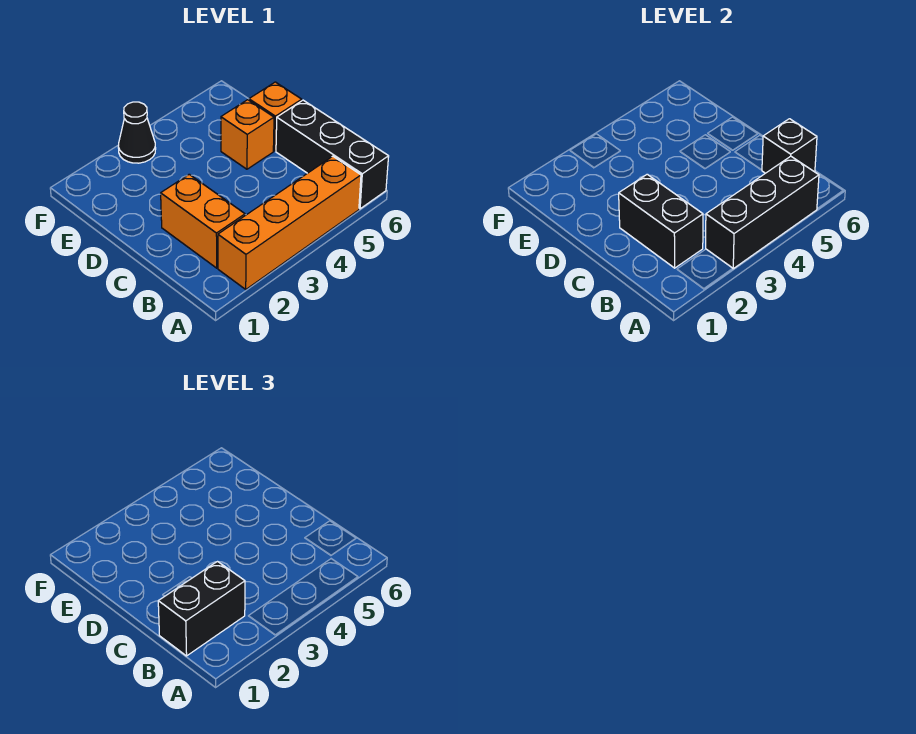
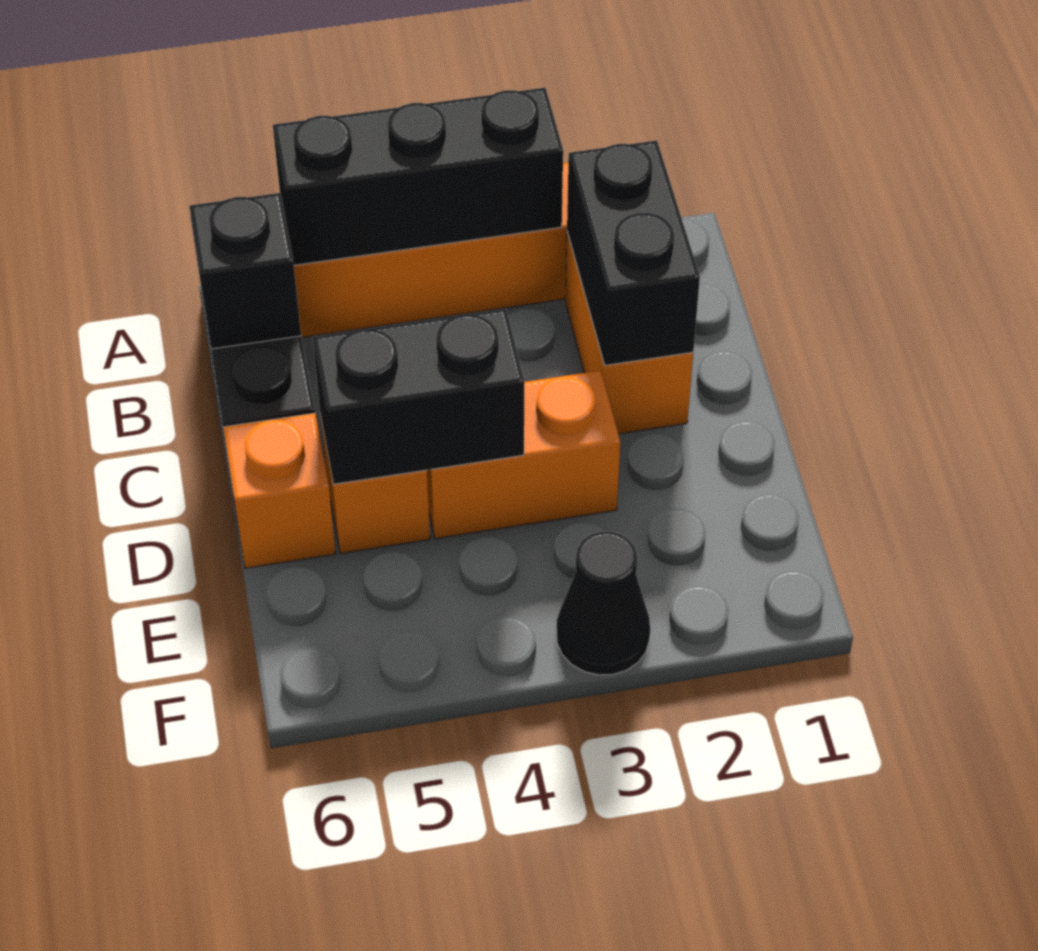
black brick B1:B2 level 3 -> black brick D4:D5 level 2
none -> orange brick D3:D4 level 1

